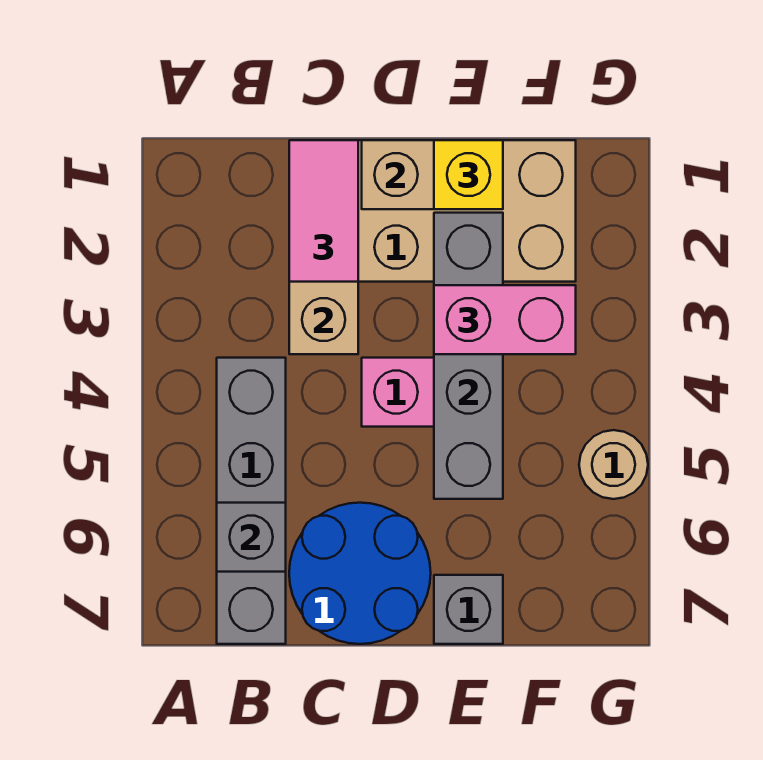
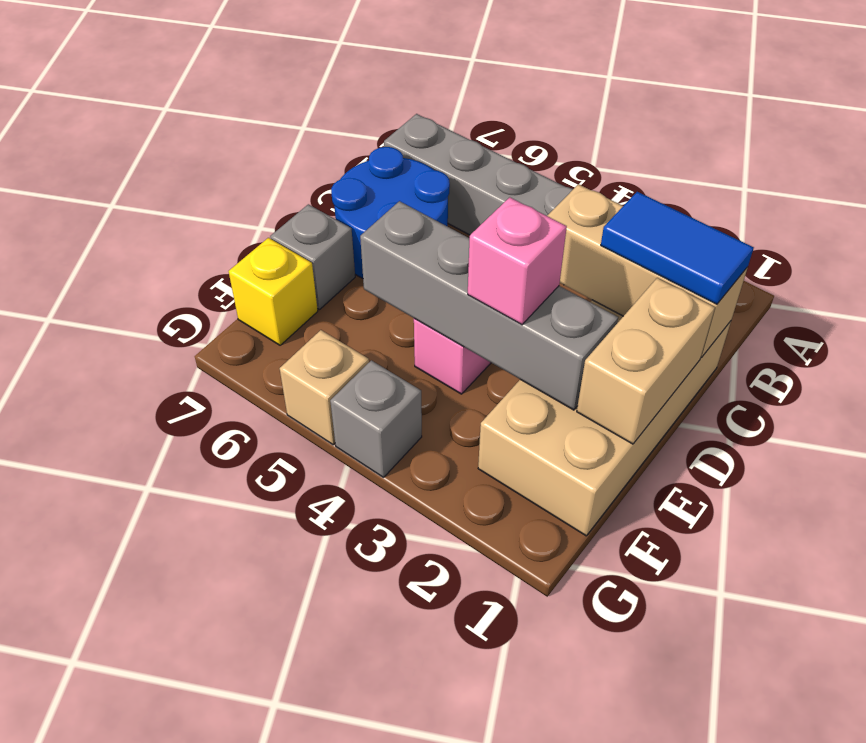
grey brick B6 level 2 -> grey brick G4 level 1
pink tile C1:C2 level 3 -> blue tile C1:C2 level 3
yellow brick E1 level 3 -> yellow brick F7 level 1
pink brick E3:F3 level 3 -> pink brick E3 level 3
tan round brick G5 level 1 -> tan brick G5 level 1

